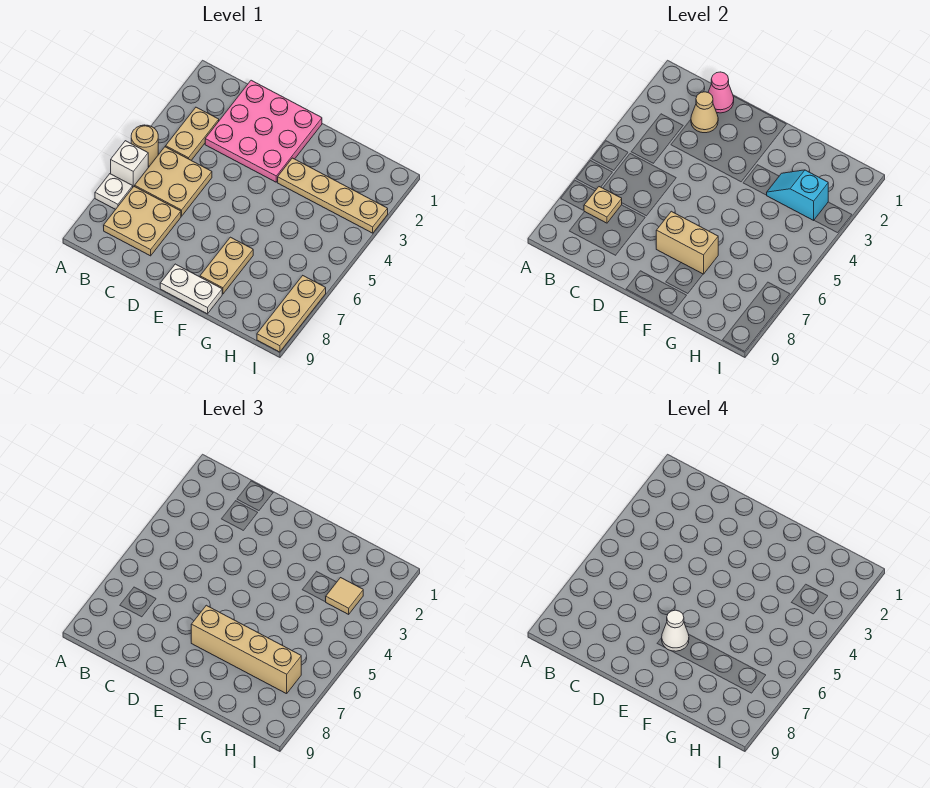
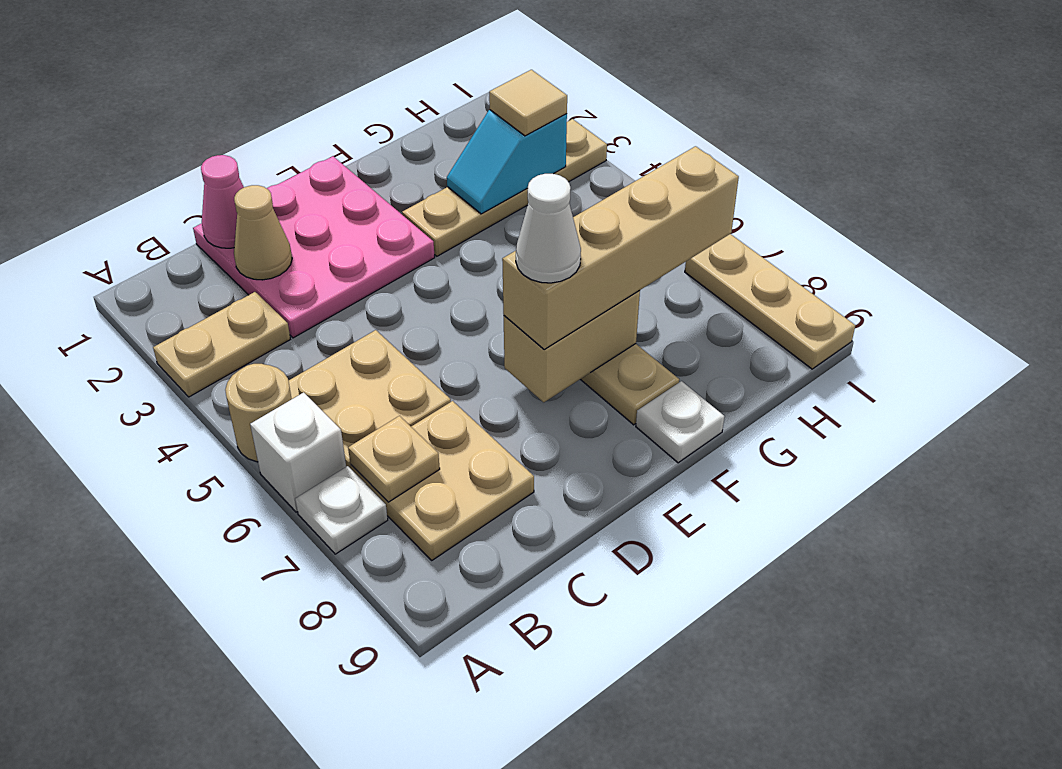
tan plate B3:B4 level 1 -> tan plate A3:B3 level 1
white plate E9:F9 level 1 -> white plate F9 level 1

